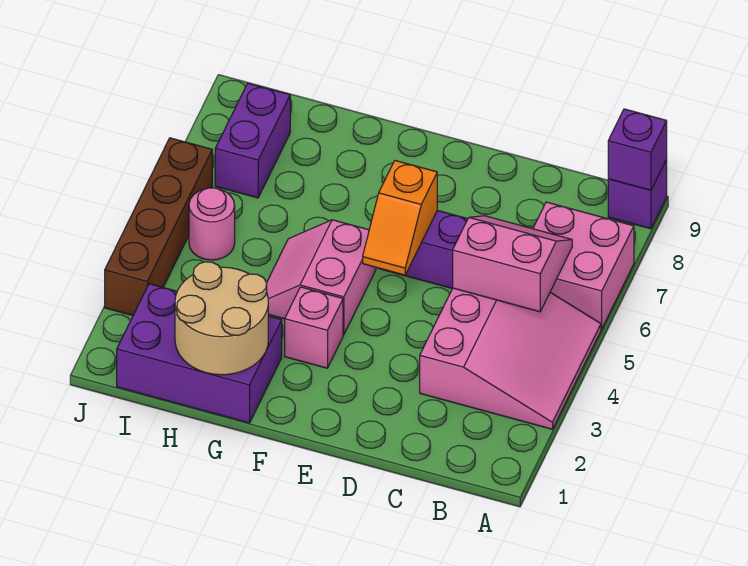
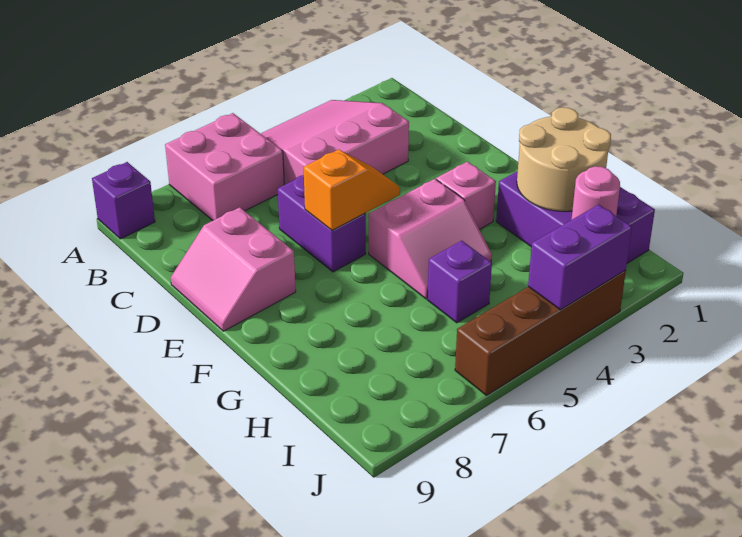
purple brick A9 level 2 -> purple brick H5 level 1
pink slope B5:C6 level 2 top 5 -> pink slope D8:E9 level 1 top 8
pink round brick I5 level 1 -> pink round brick I2 level 2
purple brick I7:I8 level 1 -> purple brick J3:J4 level 2

